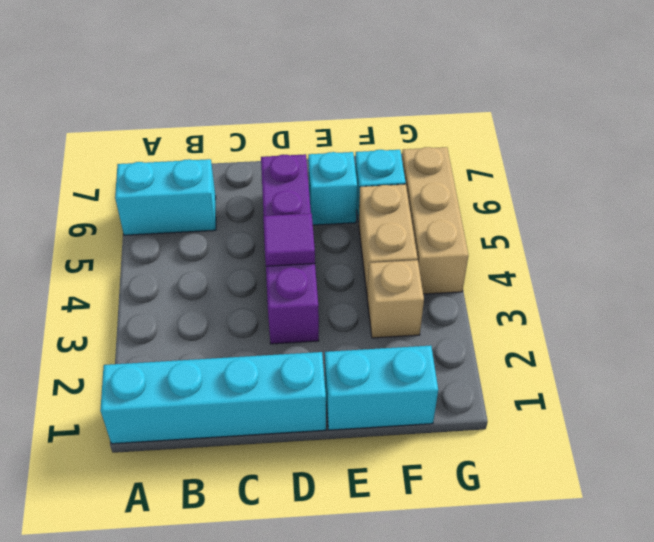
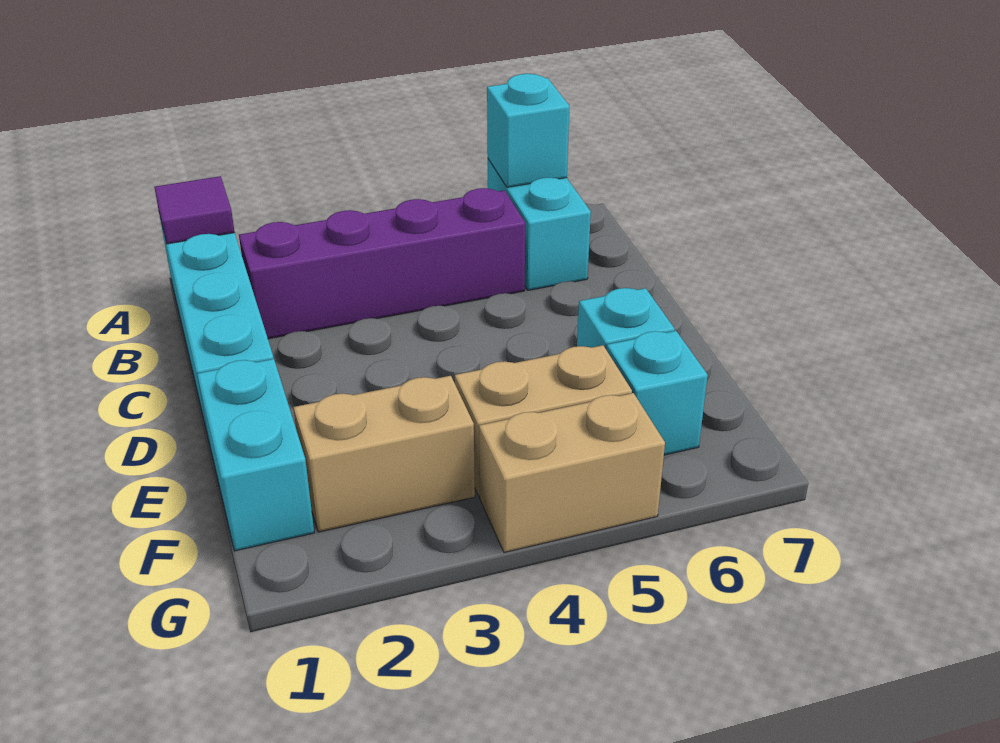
none -> cyan brick A6 level 2
purple brick D3:D6 level 1 -> purple brick B2:B5 level 1
purple tile D4 level 2 -> purple tile A1 level 2
tan brick F3 level 1 -> tan brick F2:F3 level 1
tan brick G4:G6 level 1 -> tan brick G4:G5 level 1

